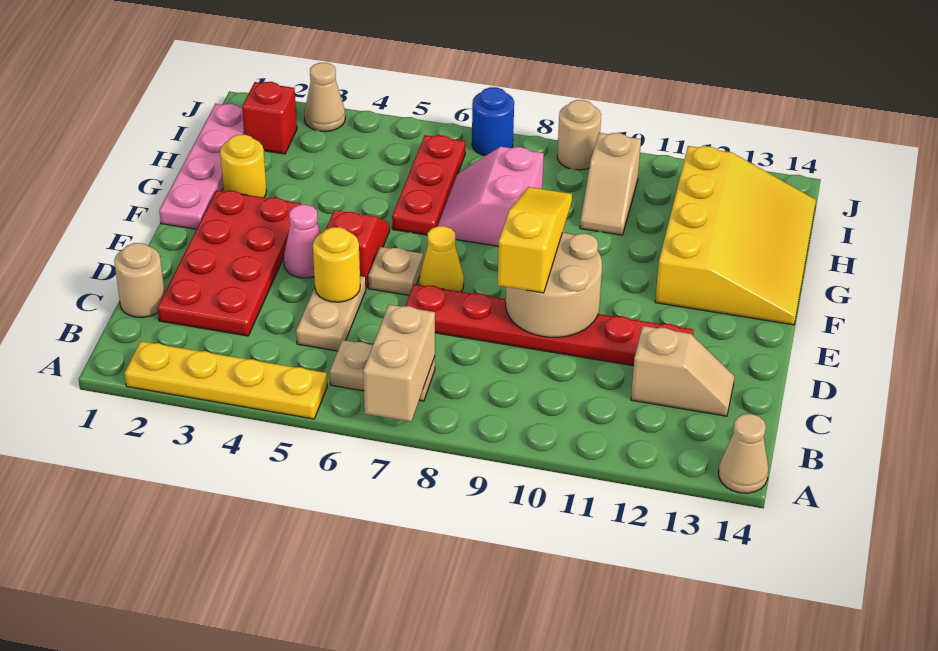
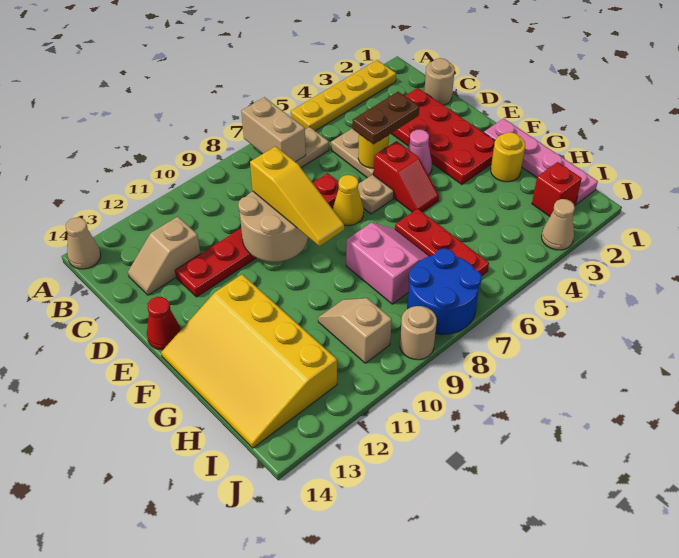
none -> brown plate D4:D5 level 3
none -> red cone E14 level 1
blue round brick J7 level 1 -> blue round brick I7:J8 level 1

